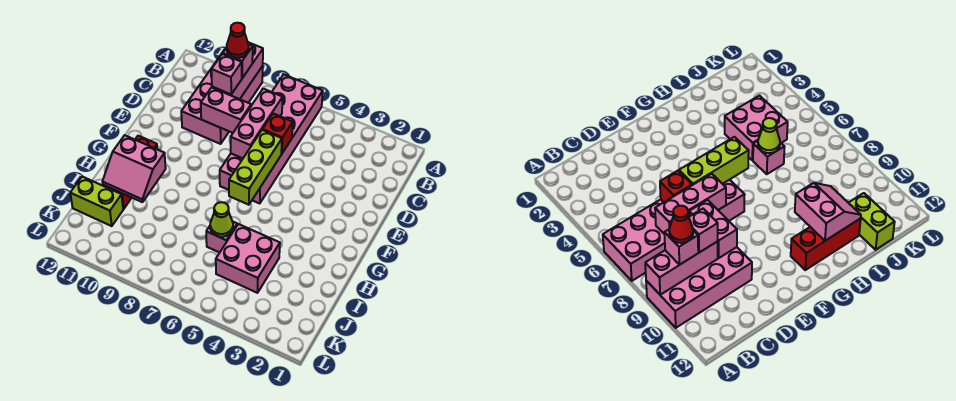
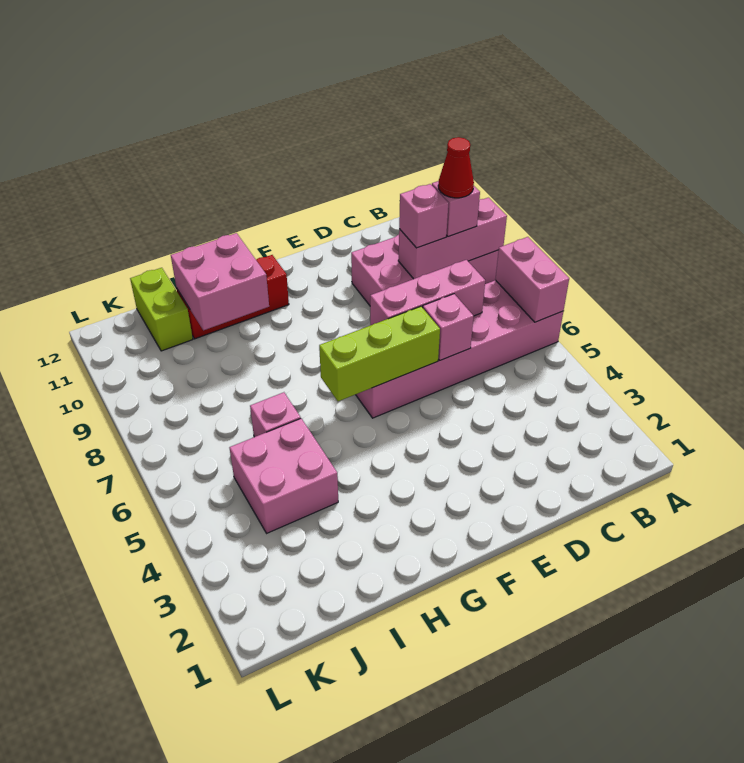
red brick D6 level 2 -> pink brick D6 level 2
pink brick D8:D9 level 2 -> pink brick A6:A7 level 2
pink slope H10:I11 level 2 top H -> pink brick H10:I11 level 2
lime cone I6 level 2 -> none

